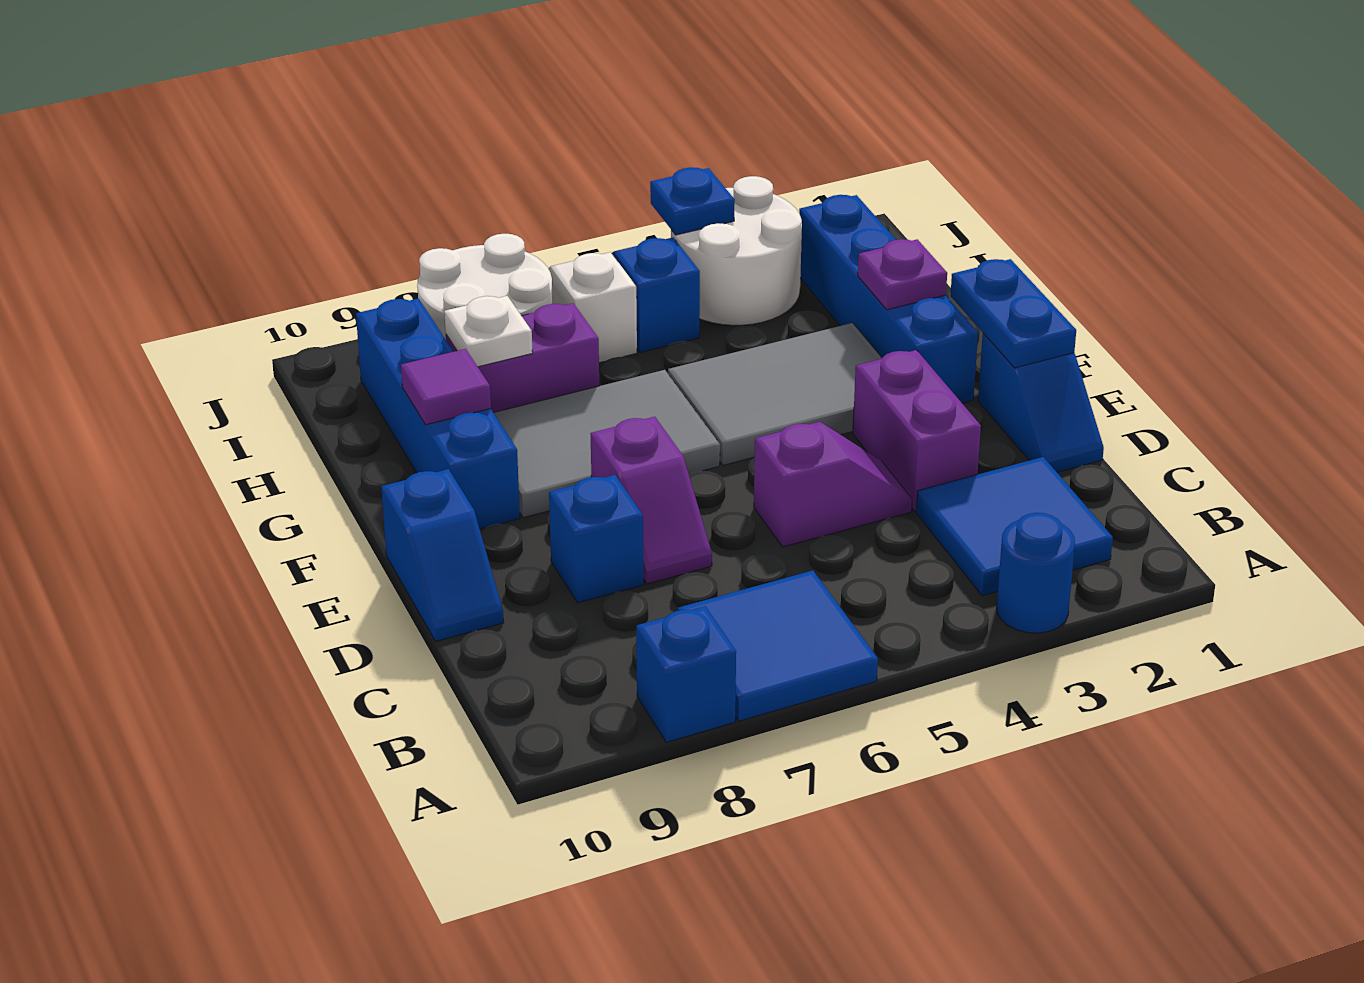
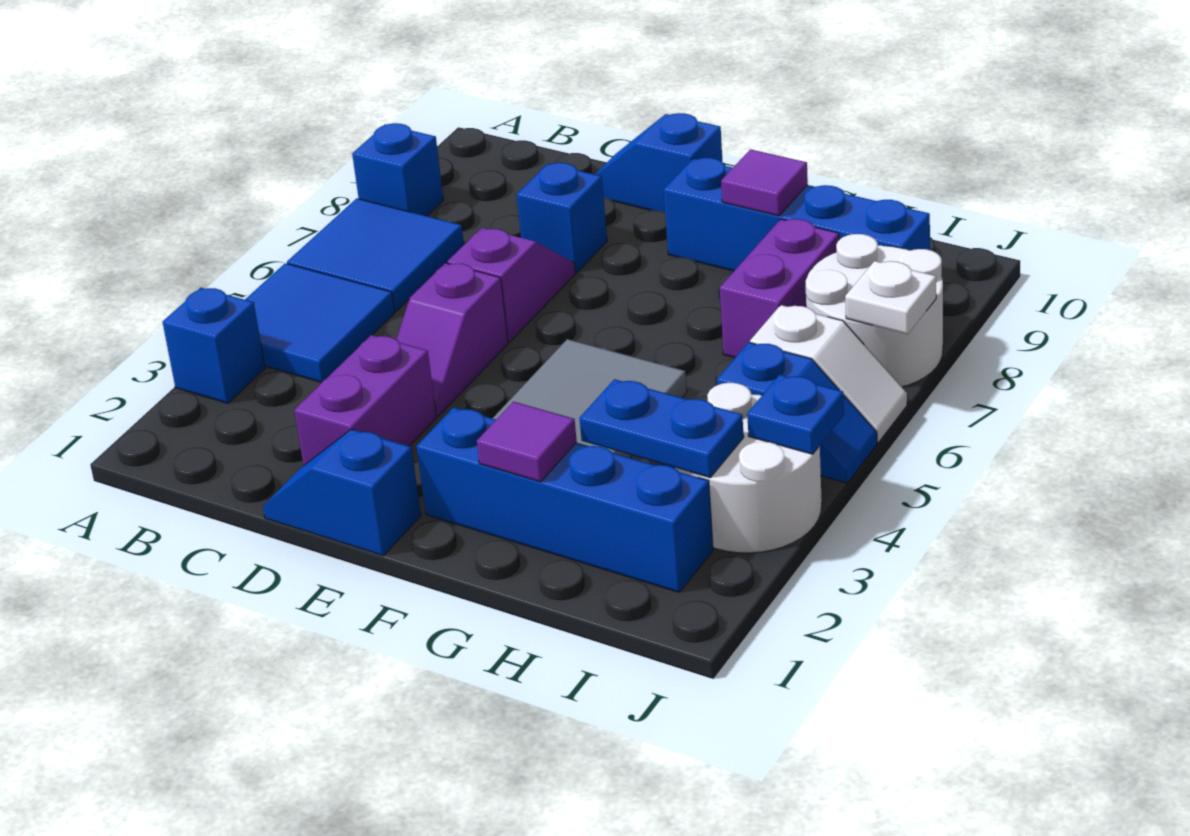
blue round brick A3 level 1 -> blue brick A3 level 1
blue tile B2:C3 level 1 -> blue tile A4:B5 level 1
purple brick D3:E3 level 1 -> purple brick D2:D3 level 1
purple slope D7:E7 level 1 top E -> purple slope D6:D7 level 1 top 6
blue plate E1:F1 level 2 -> blue plate H3:I3 level 2
grey tile F6:G8 level 1 -> none
purple plate G2 level 2 -> purple tile G2 level 2
white plate H8 level 2 -> white plate J7 level 2

